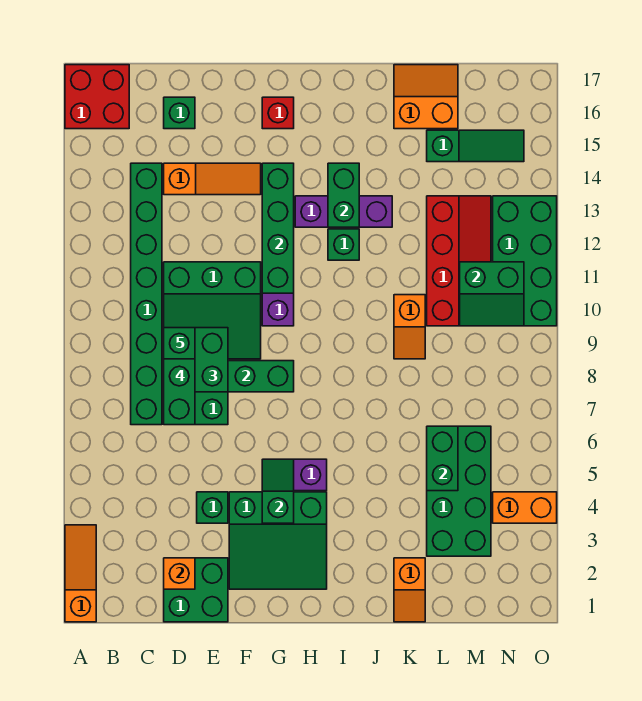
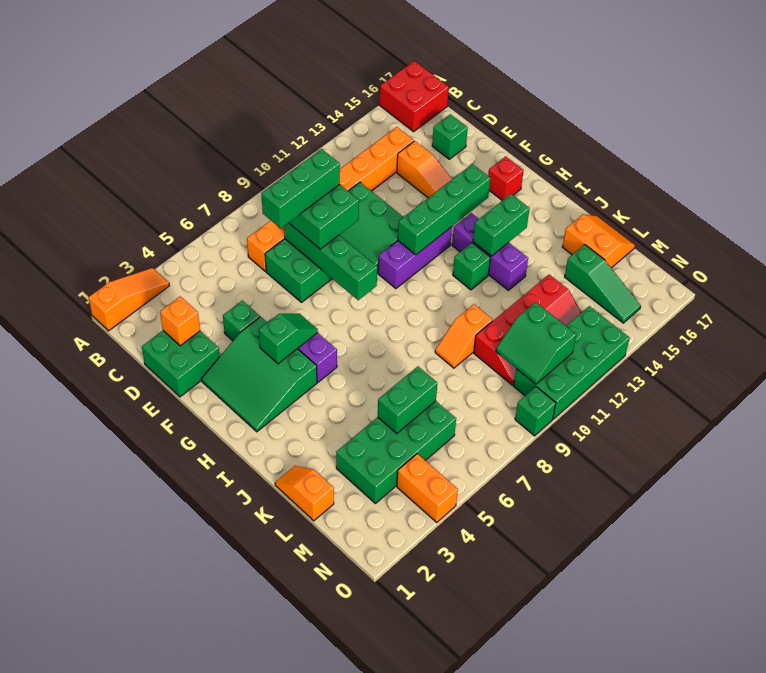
green brick C7:C14 level 1 -> orange brick C7:C14 level 1
green brick D9 level 5 -> green brick O9 level 1
orange slope K1:K2 level 1 top 2 -> orange slope K1:L1 level 1 top L

